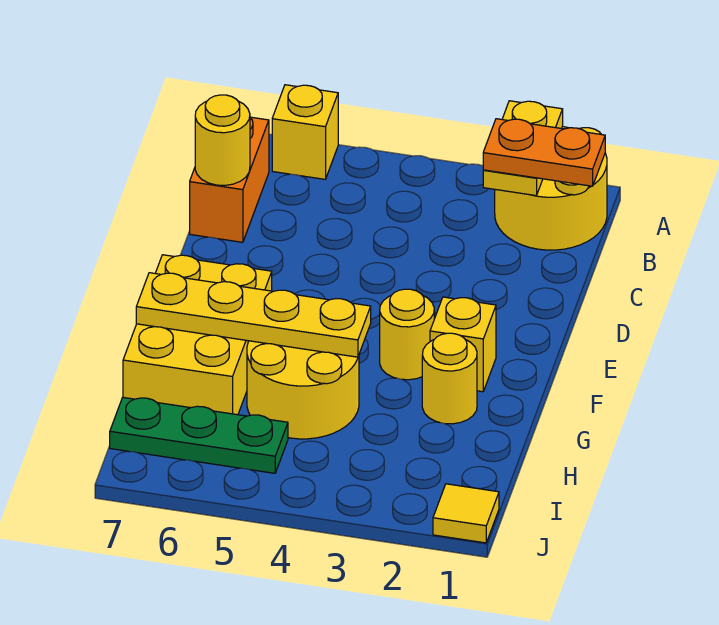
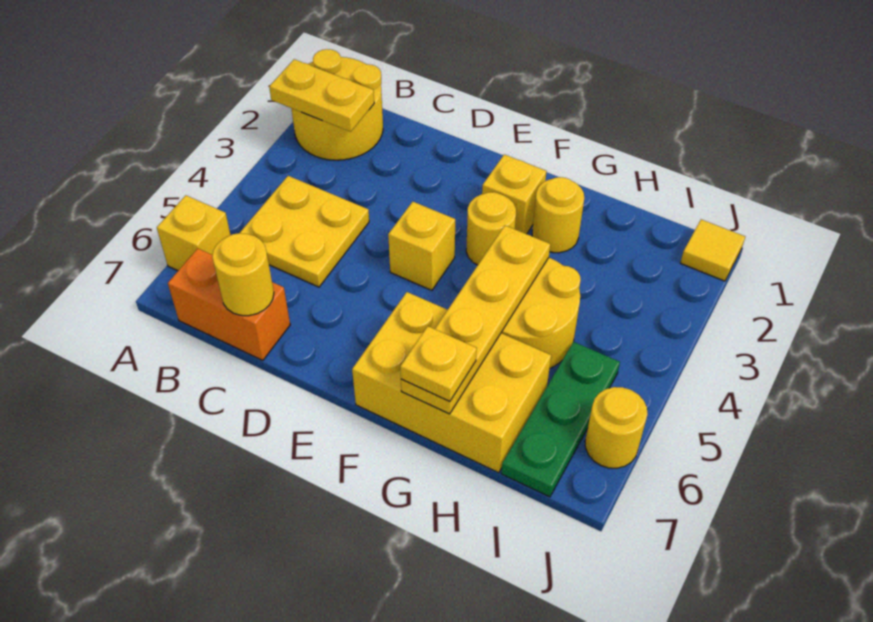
orange plate B1:B2 level 3 -> none
none -> yellow plate B4:C5 level 1
none -> yellow brick E4 level 1
none -> yellow plate G7 level 3
none -> yellow round brick J6 level 1

